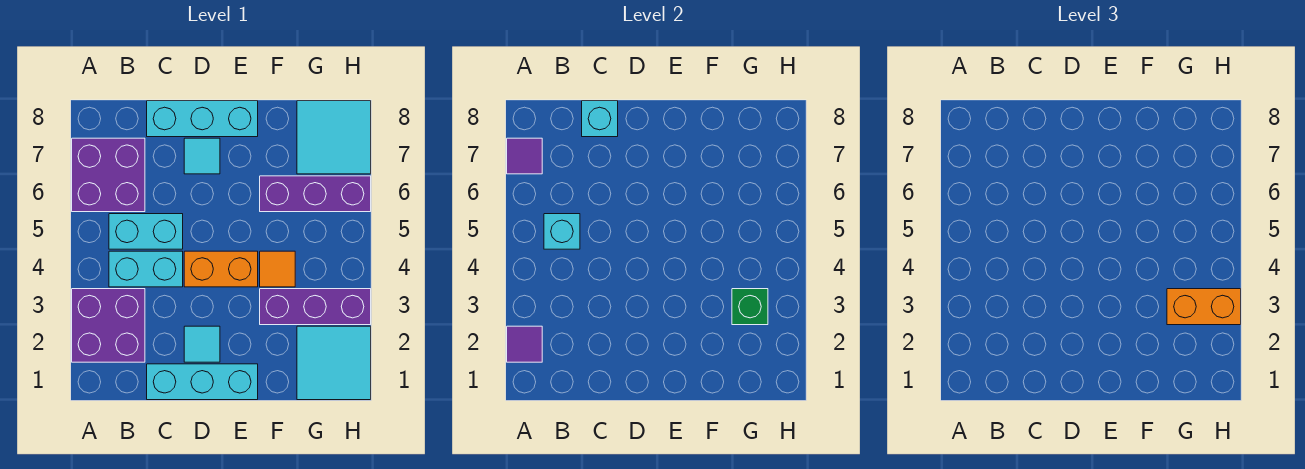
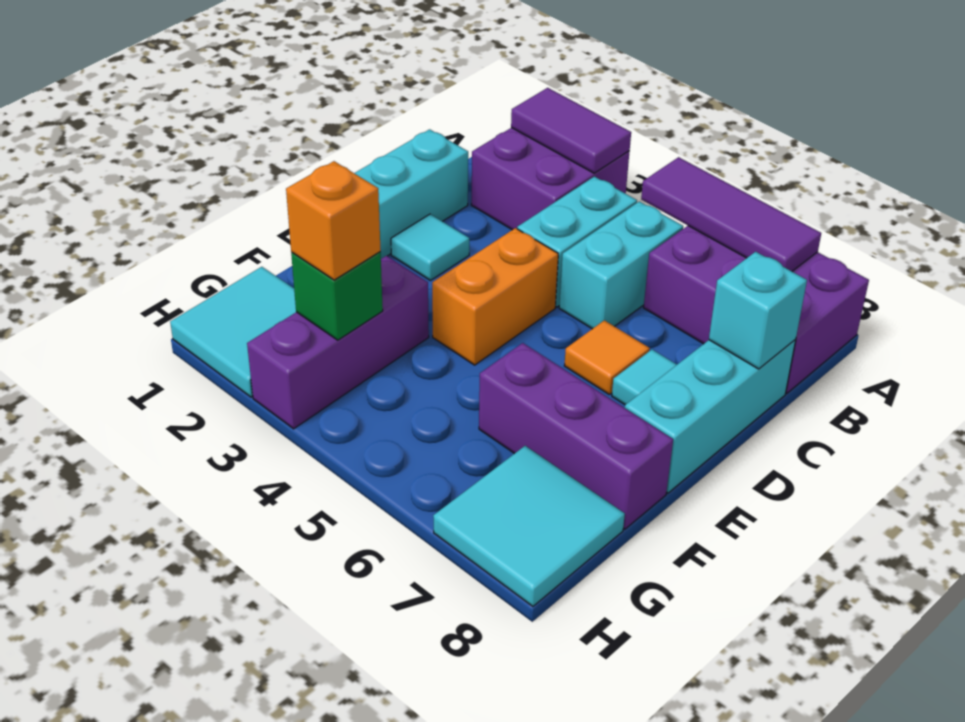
purple tile A2 level 2 -> purple tile A2:A3 level 2
purple brick A6:B7 level 1 -> purple brick A6:B8 level 1
purple tile A7 level 2 -> purple tile A5:A7 level 2
cyan brick B5 level 2 -> none
orange tile F4 level 1 -> orange tile D6 level 1
purple brick F6:H6 level 1 -> purple brick F6:F8 level 1
orange brick G3:H3 level 3 -> orange brick G3 level 3

